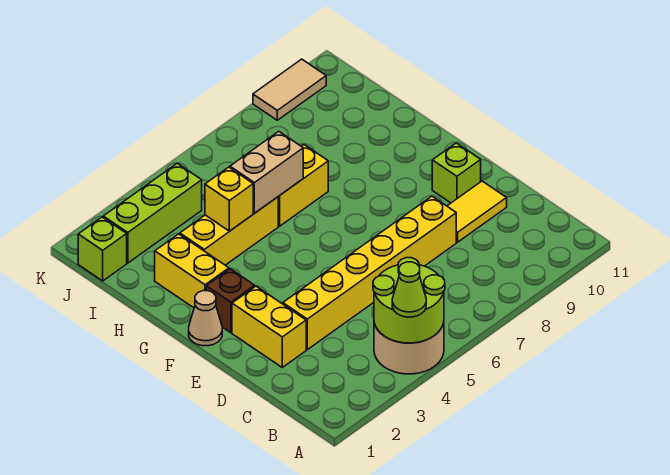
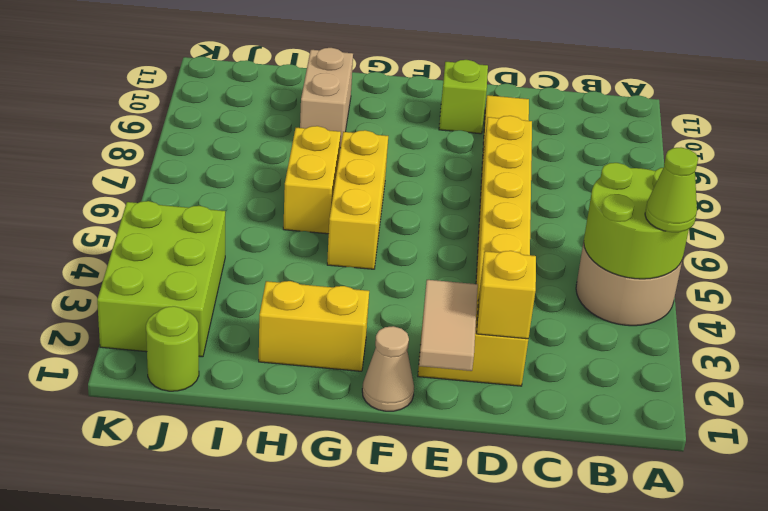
brown brick F2 level 1 -> none
yellow brick H3:H5 level 1 -> yellow brick G5:G7 level 1
yellow brick H4 level 2 -> yellow brick D2 level 2
tan brick H5:H6 level 2 -> tan brick H9:H10 level 1
lime brick J1 level 1 -> lime round brick J1 level 1
lime brick J2:J4 level 1 -> lime brick J2:K4 level 1
tan tile K9:K10 level 1 -> tan tile E1:E2 level 2

